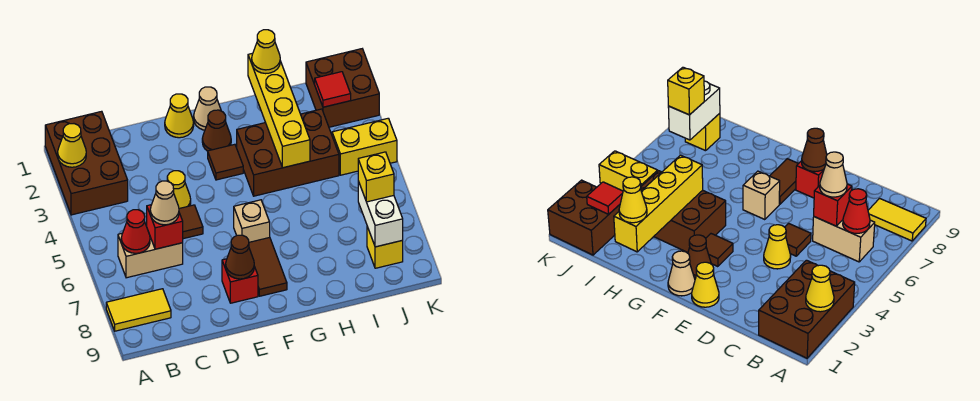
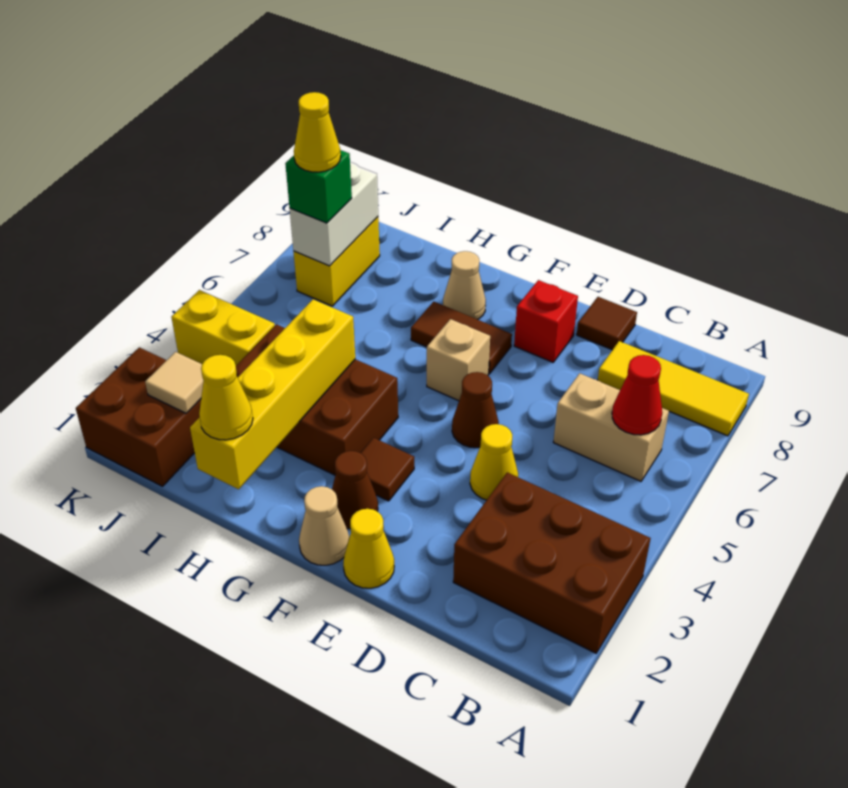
brown brick A1:B3 level 1 -> brown brick A2:C3 level 1
yellow cone A2 level 2 -> yellow cone J7 level 4
yellow tile A8:B8 level 1 -> yellow tile A8:C8 level 1
red brick C6 level 2 -> none
tan cone C6 level 3 -> tan cone G8 level 1
brown tile D5 level 1 -> brown tile D9 level 1
brown cone E8 level 2 -> brown cone E5 level 1
brown tile F7:F8 level 1 -> brown tile F7:G7 level 1
red tile J2 level 2 -> tan tile J2 level 2
yellow brick J7 level 3 -> green brick J7 level 3
yellow brick J8 level 1 -> yellow brick J7:J8 level 1

